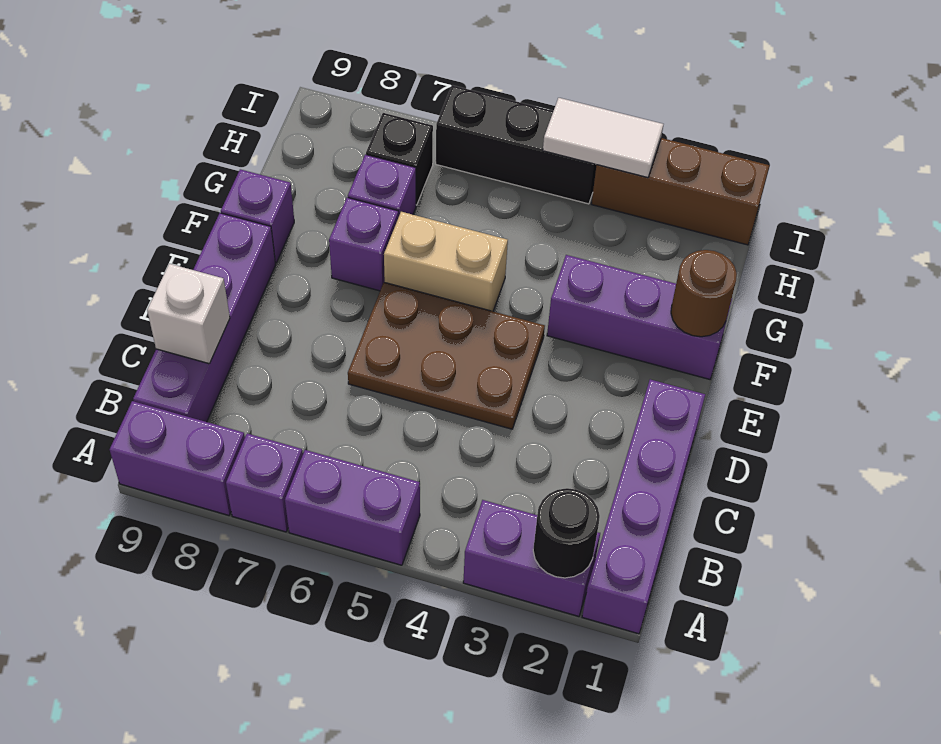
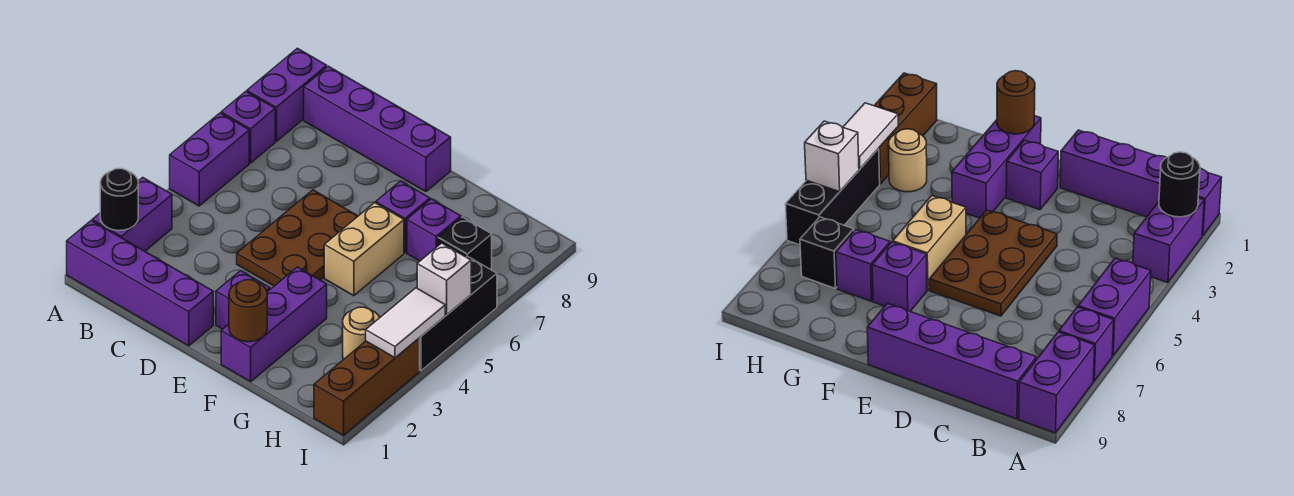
white brick C9 level 2 -> white brick I5 level 2
purple brick F9 level 1 -> purple brick E2 level 1
none -> tan round brick H3 level 1

